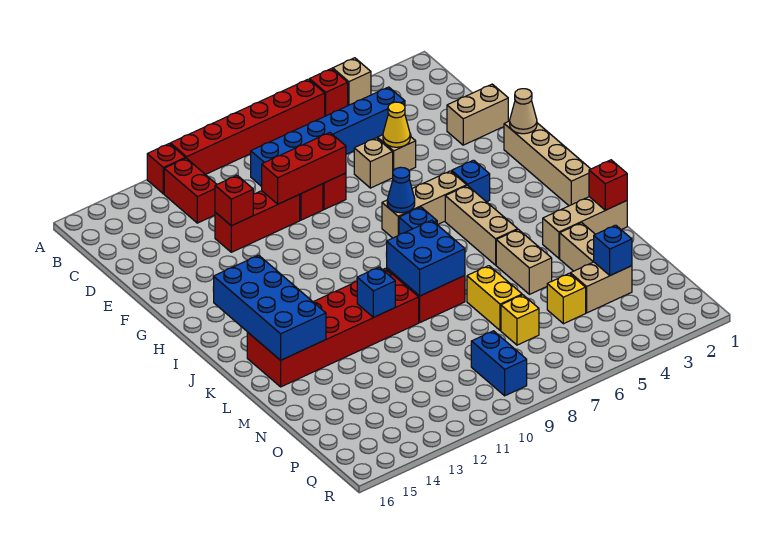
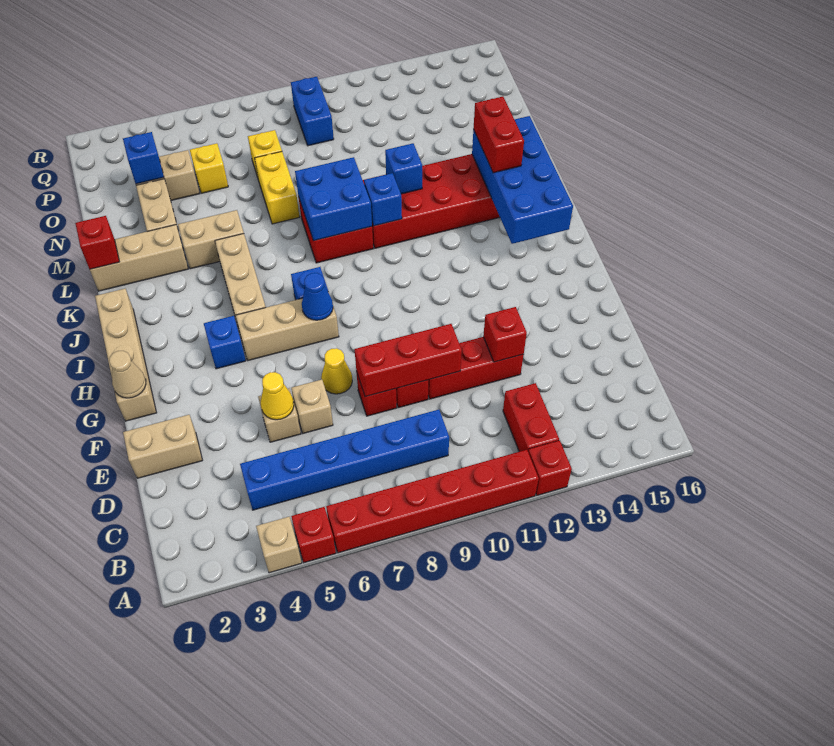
none -> yellow cone F7 level 1
none -> blue brick K10 level 2
none -> red brick K14:L14 level 3
tan brick L5:M5 level 1 -> tan brick L4:L5 level 1

